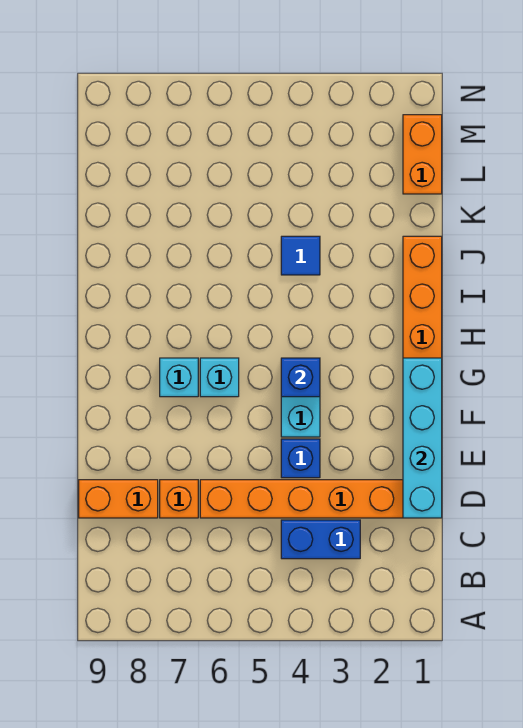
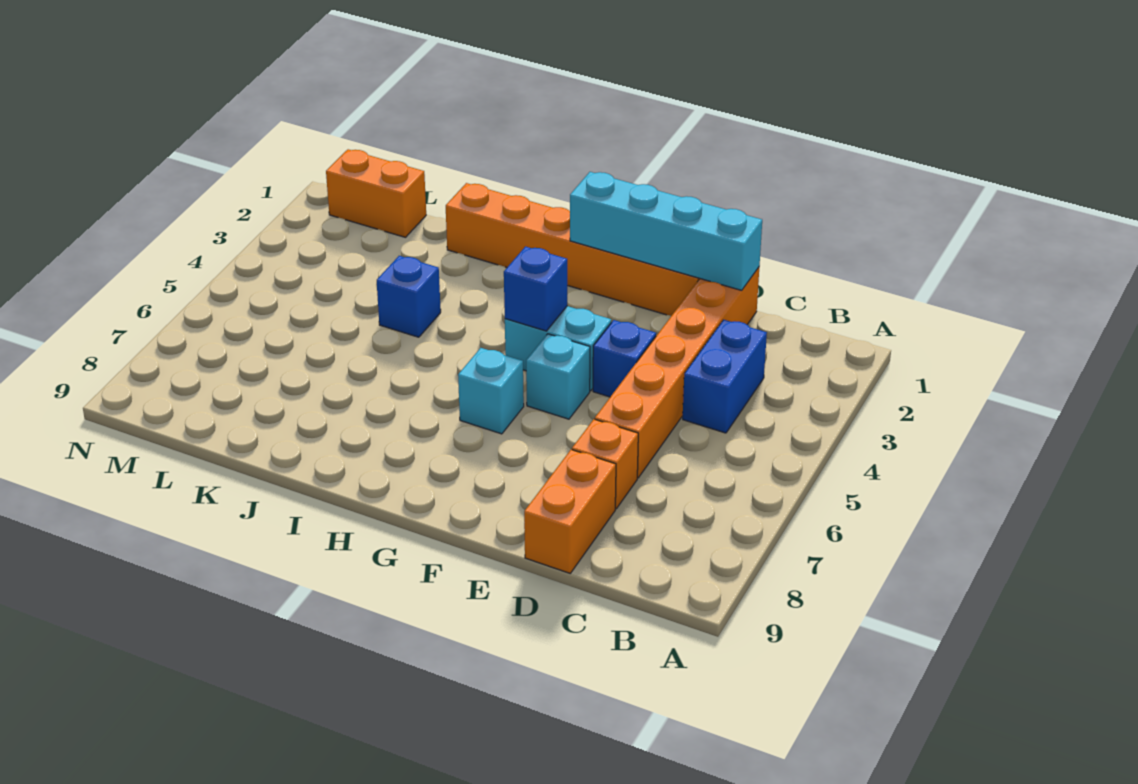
cyan brick G7 level 1 -> cyan brick F5 level 1
blue tile J4 level 1 -> blue brick J4 level 1

